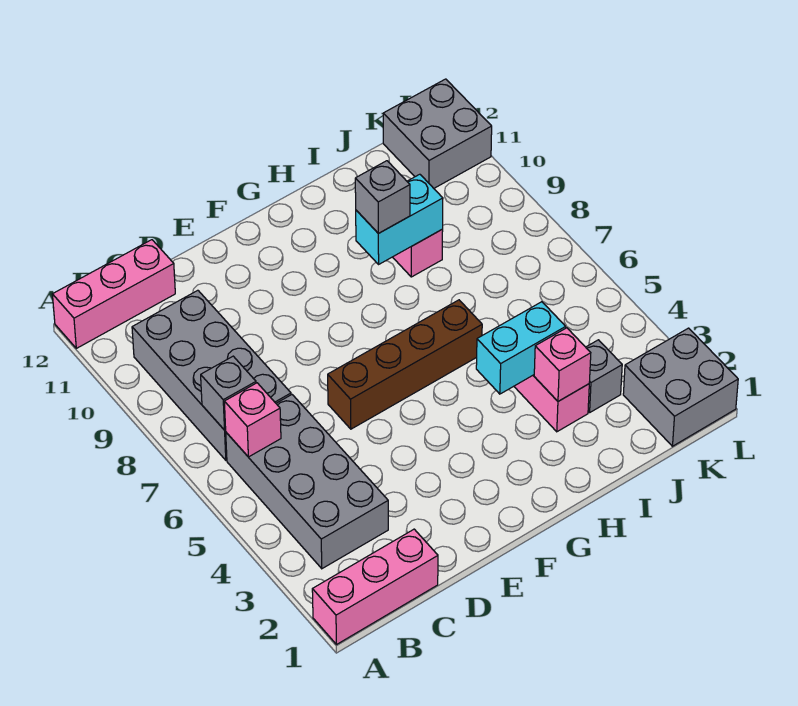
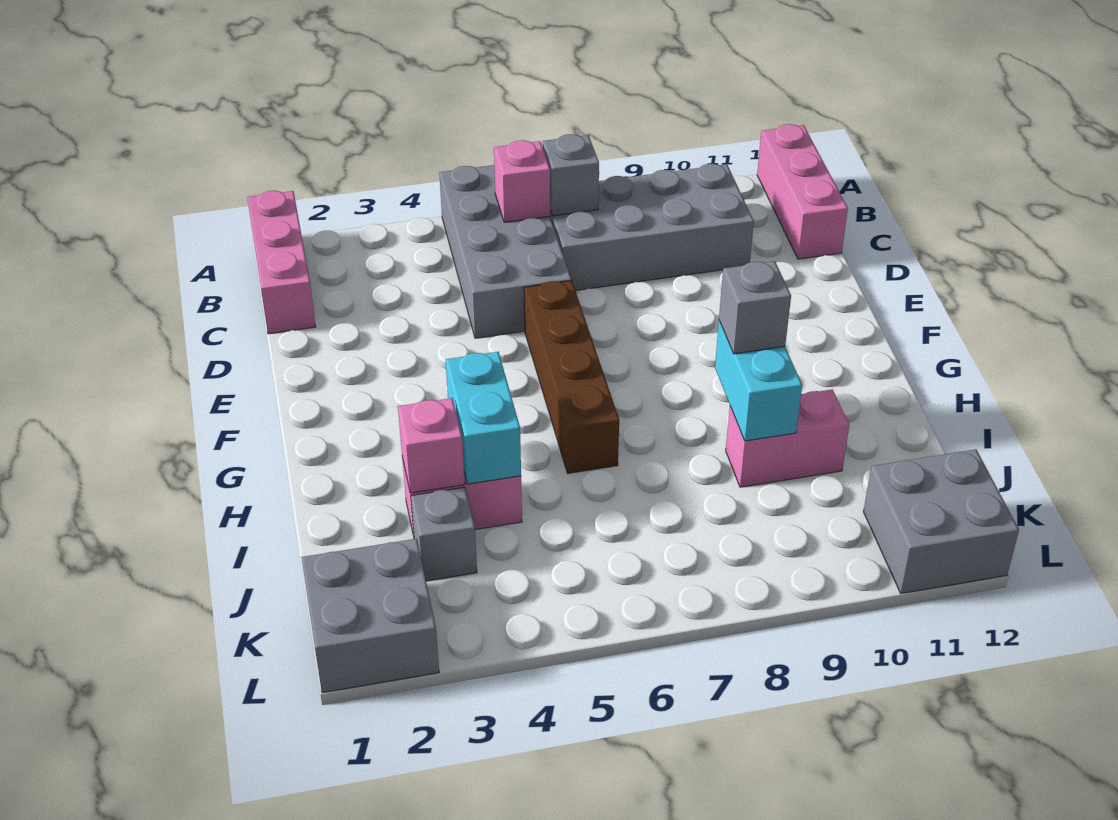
grey brick B3:C6 level 1 -> grey brick A5:D6 level 1

